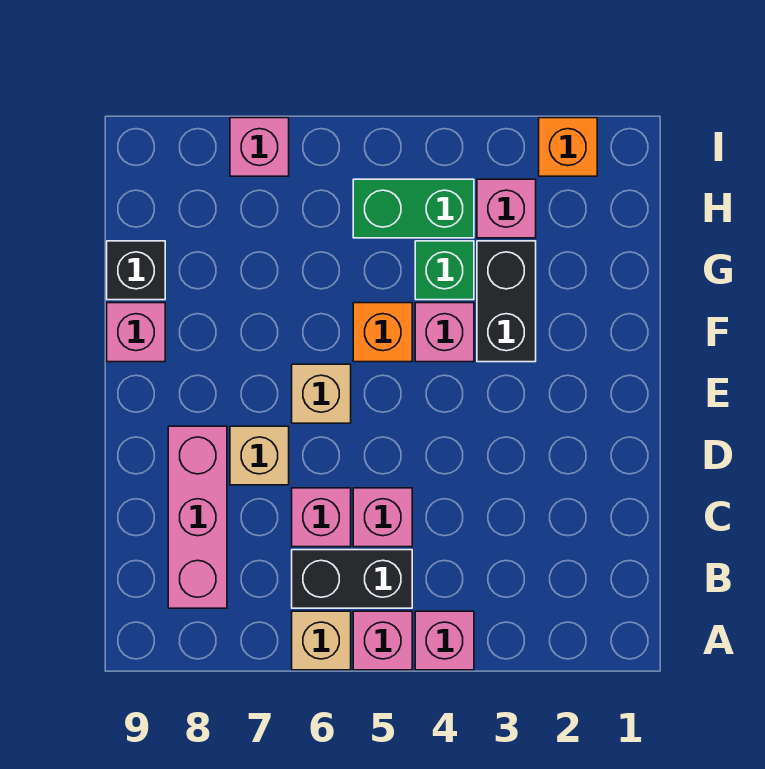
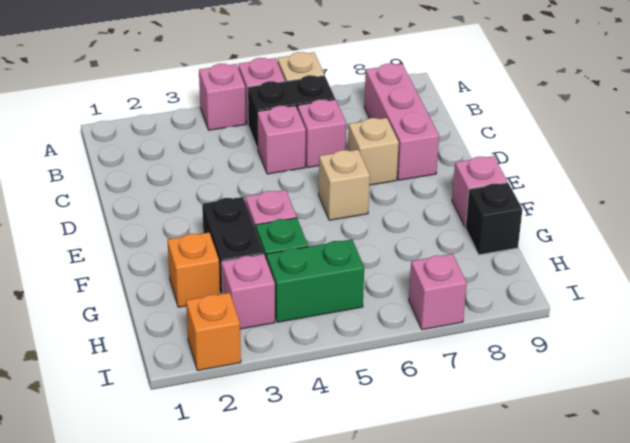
orange brick F5 level 1 -> orange brick G2 level 1

